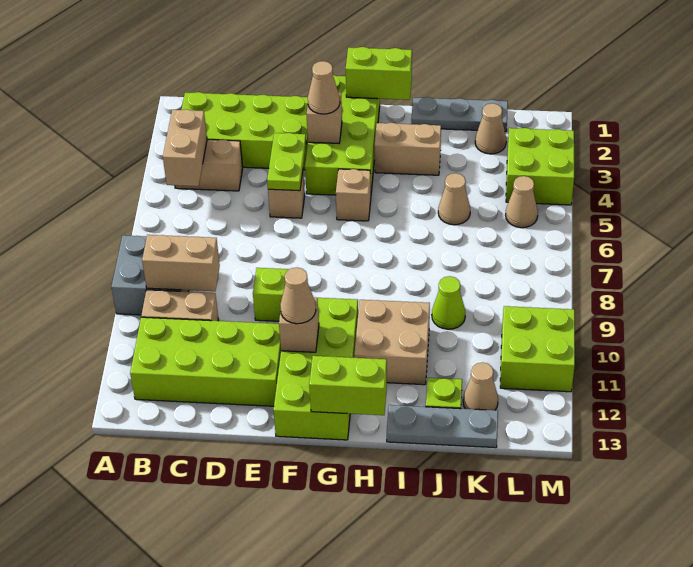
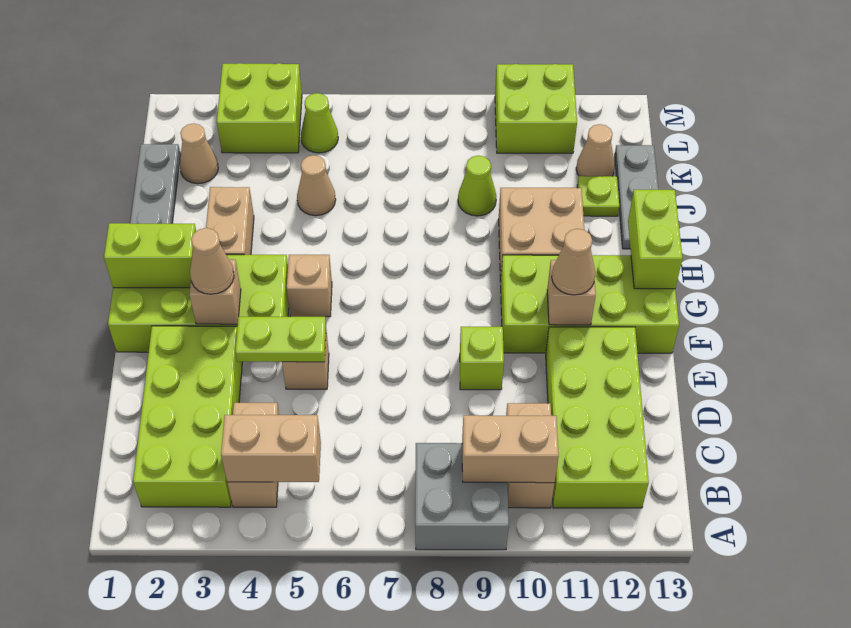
tan brick B9:C9 level 2 -> tan brick B9:B10 level 2
lime brick G1:H1 level 2 -> lime brick G1:G2 level 2
tan cone L5 level 1 -> lime cone L5 level 1

